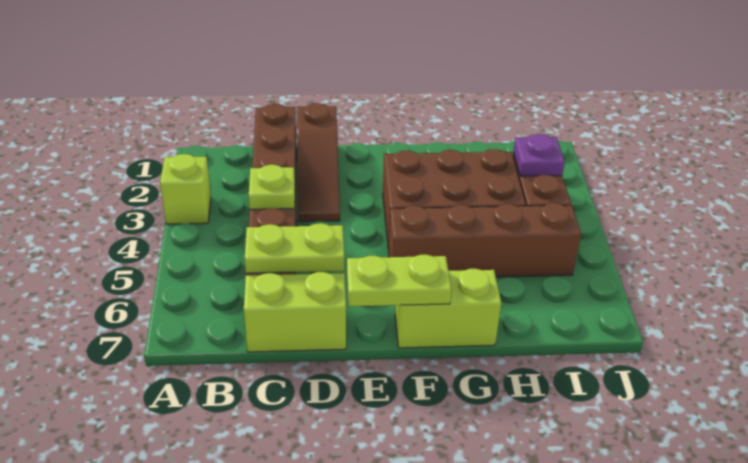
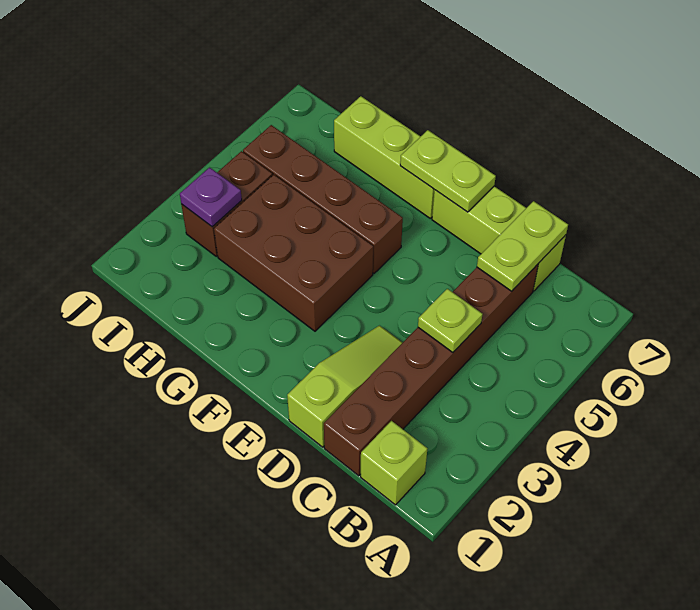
lime brick A3 level 1 -> lime brick B1 level 1
lime plate C6:D6 level 2 -> lime plate C6:C7 level 2
lime brick C7:D7 level 1 -> lime brick C7:E7 level 1
brown slope D1:D3 level 1 top 1 -> lime slope D1:D3 level 1 top 1
lime brick F7:G7 level 1 -> lime brick F7:H7 level 1

